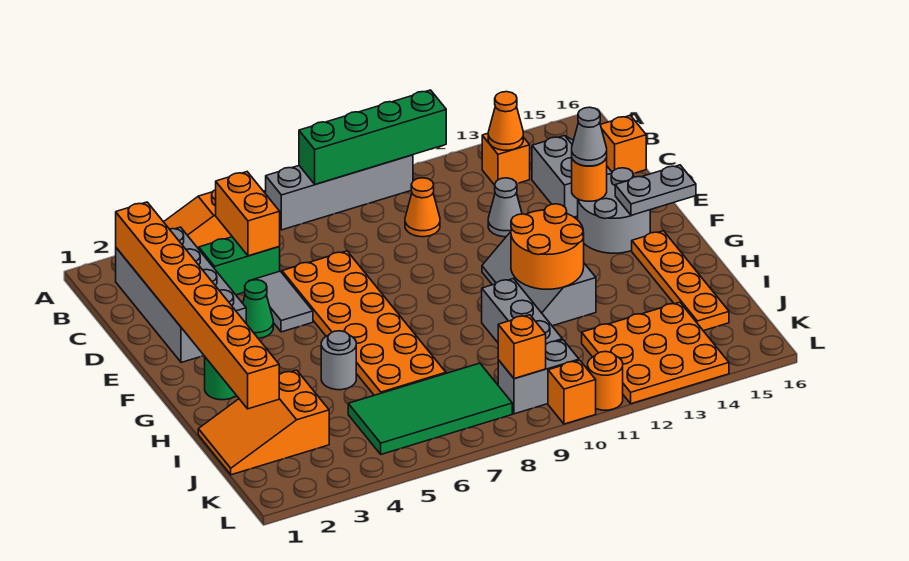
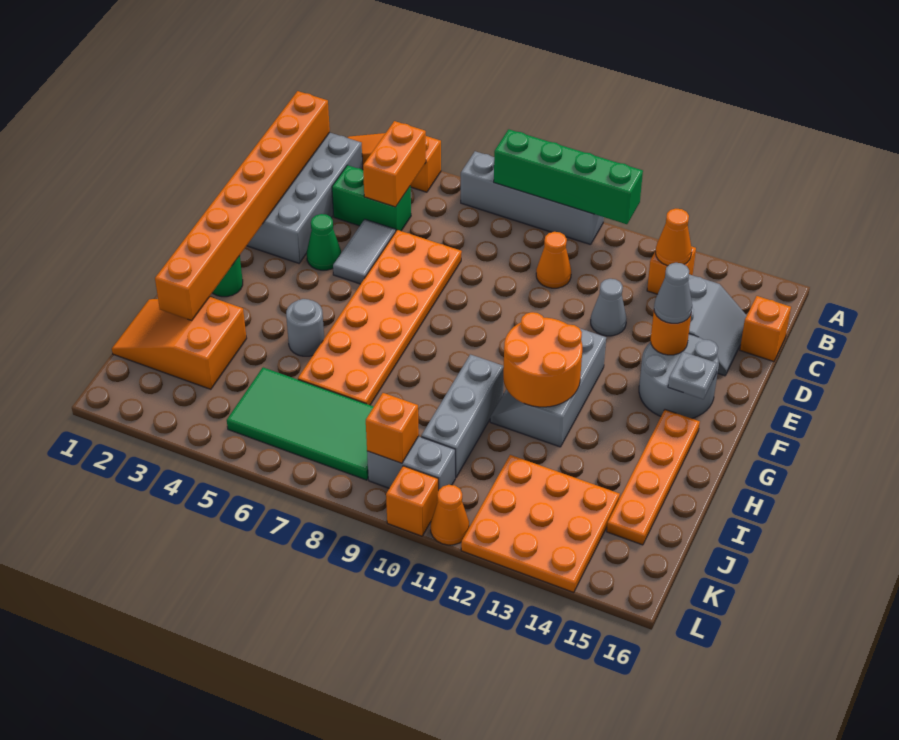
grey plate F15:F16 level 2 -> grey plate F15 level 2
orange round brick L11 level 1 -> orange cone L11 level 1

